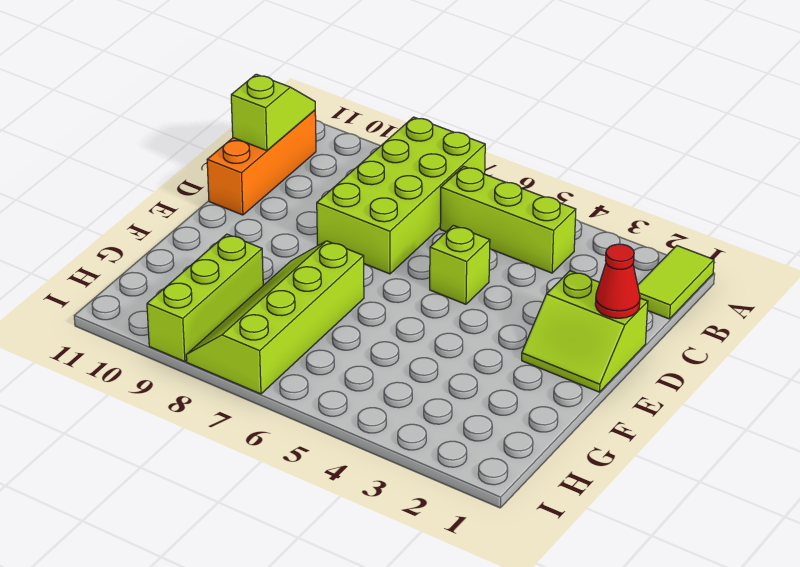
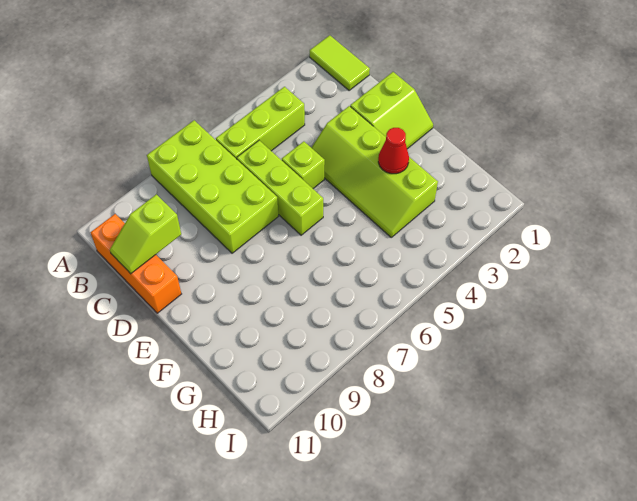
lime slope B11:C11 level 2 top C -> lime slope C10:C11 level 2 top 10
red cone D1 level 2 -> red cone F3 level 2
lime slope F7:I8 level 1 top 7 -> lime slope D3:G4 level 1 top 3
lime brick G9:I9 level 1 -> lime brick C6:E6 level 1

